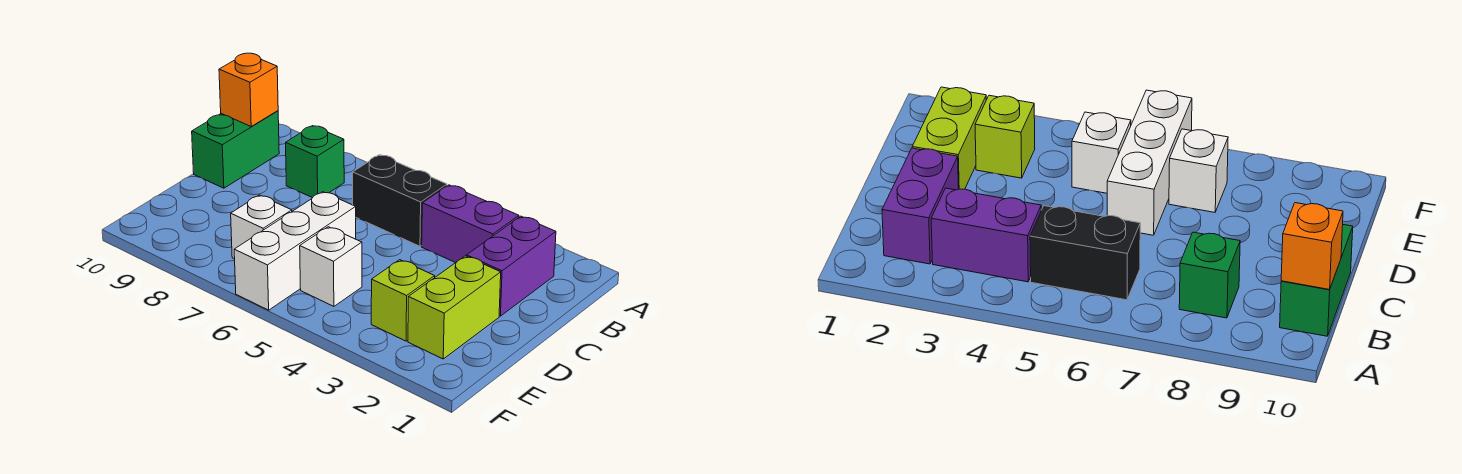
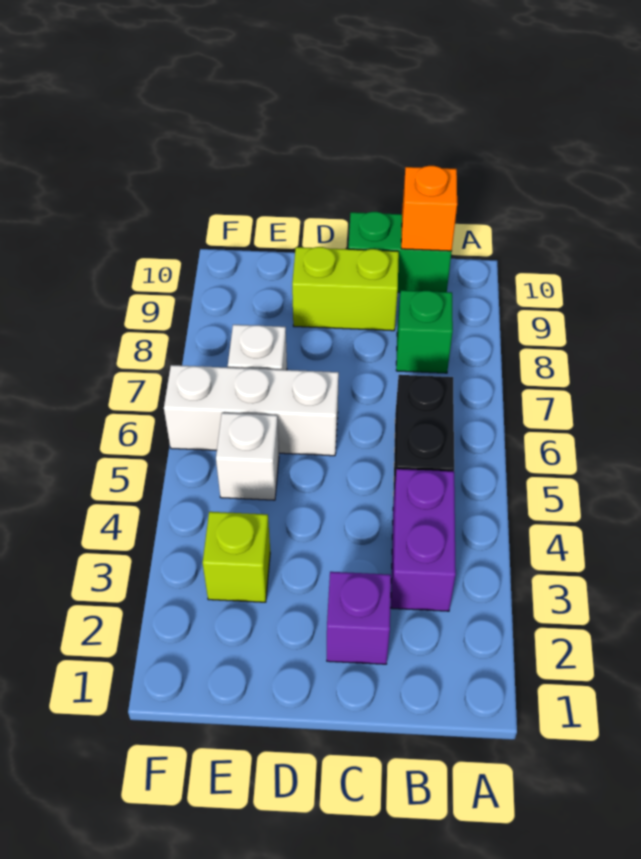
purple brick B2:C2 level 1 -> purple brick C2 level 1
lime brick D2:E2 level 1 -> lime brick C9:D9 level 1

